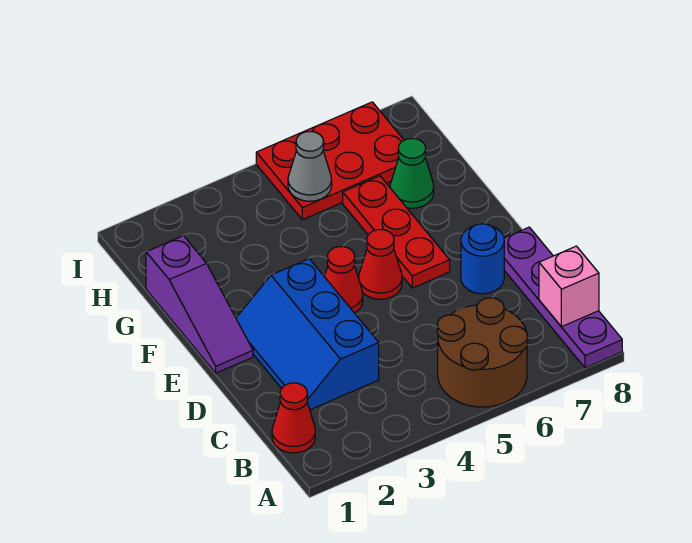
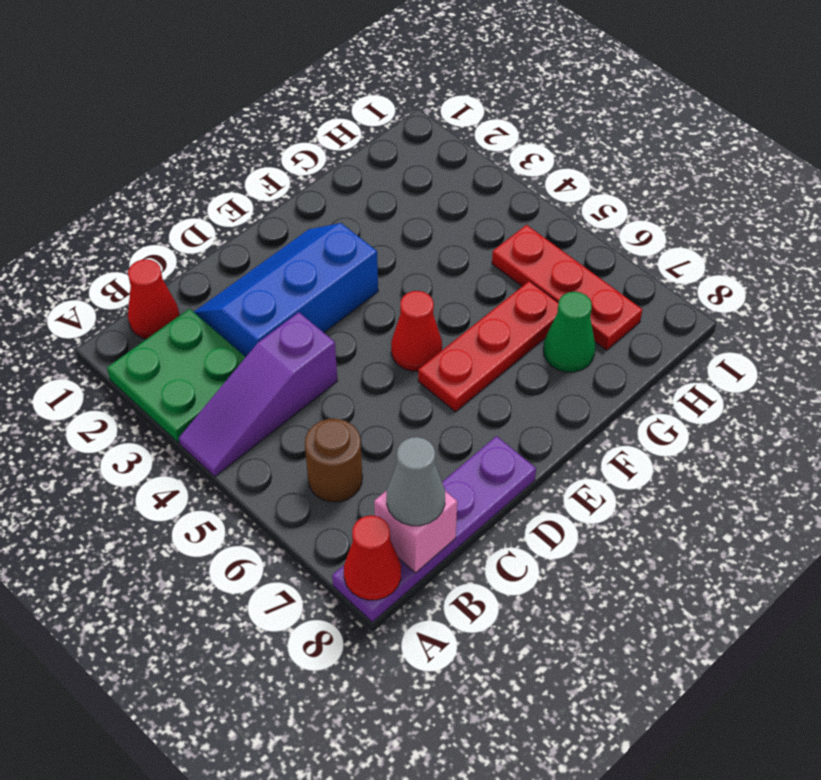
none -> green plate A2:B3 level 1
brown round brick A5:B6 level 1 -> brown round brick B6 level 1
blue round brick D7 level 1 -> none
purple slope E1:G1 level 1 top G -> purple slope A4:C4 level 1 top C
red cone E4 level 1 -> red cone A8 level 2
red plate H5:I7 level 1 -> red plate H5:H7 level 1
grey cone H5 level 2 -> grey cone B8 level 3

